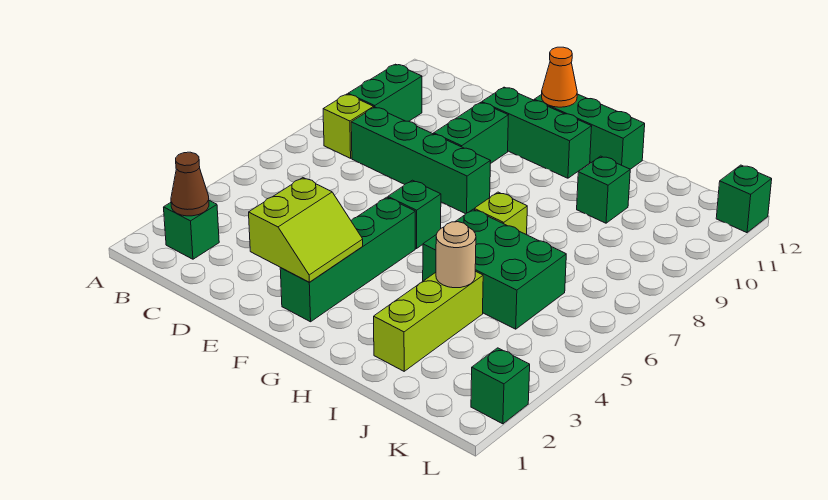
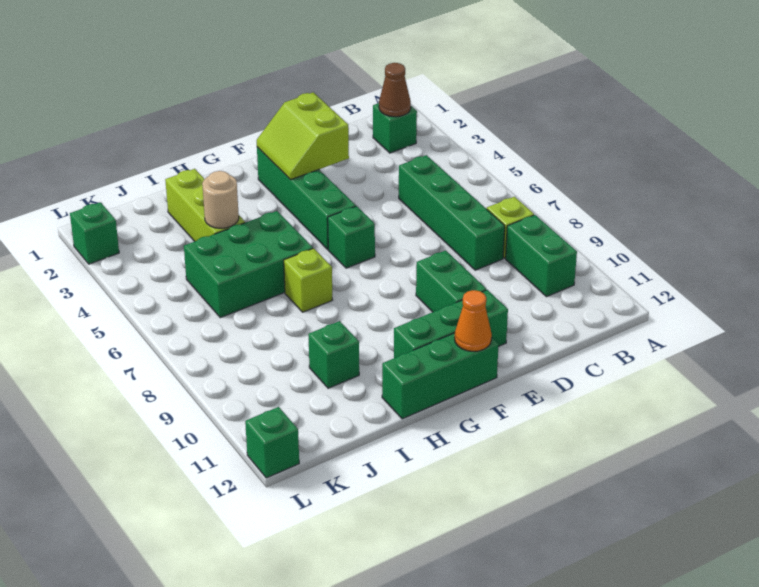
green brick C8:F8 level 1 -> green brick C5:C8 level 1

